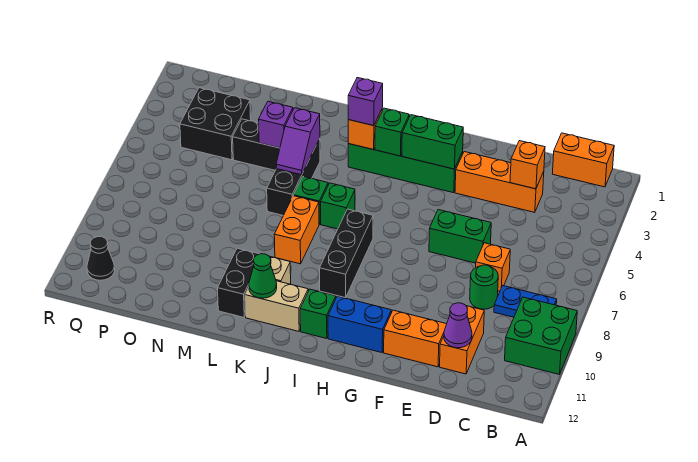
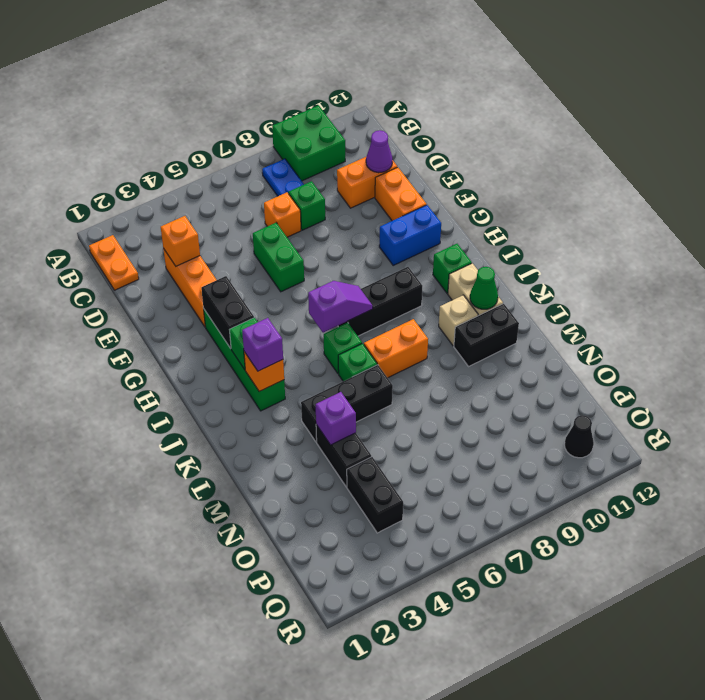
orange brick B1:C1 level 1 -> orange plate B1:C1 level 1
green round brick D8 level 1 -> green brick D8 level 1
green brick G3:H3 level 2 -> black brick G3:H3 level 2
blue brick G11:H11 level 1 -> blue brick G10:G11 level 1
purple slope L4:L5 level 2 top 4 -> purple slope I6:I7 level 2 top 6
black brick O3:P4 level 1 -> black brick O4:P4 level 1

